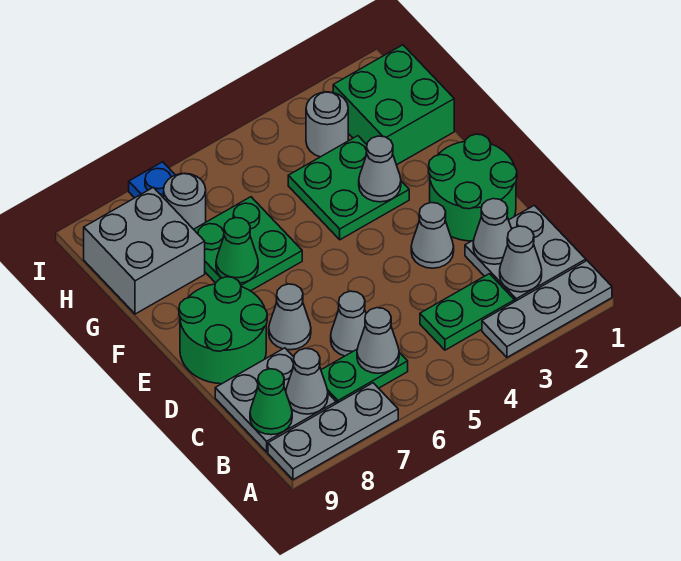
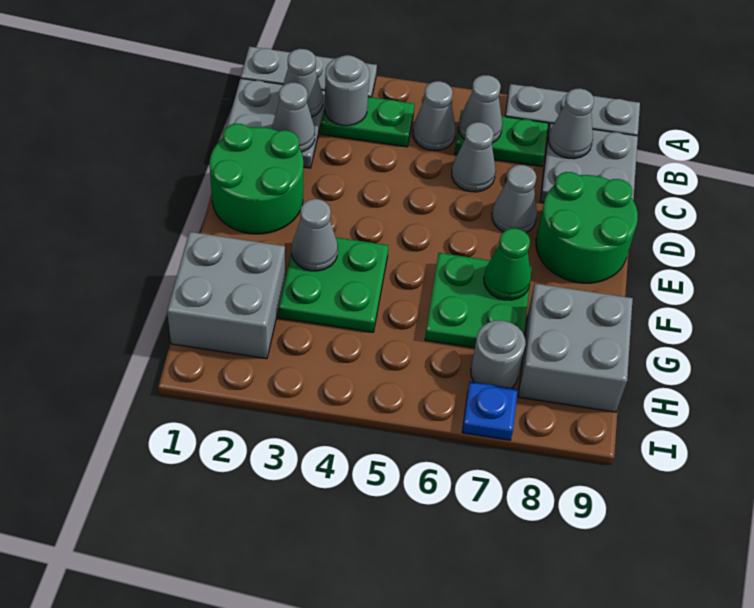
green cone B9 level 2 -> none
grey cone D3 level 1 -> grey cone B5 level 1
green brick G1:H2 level 1 -> grey brick G1:H2 level 1
grey round brick H3 level 1 -> grey round brick B3 level 2

